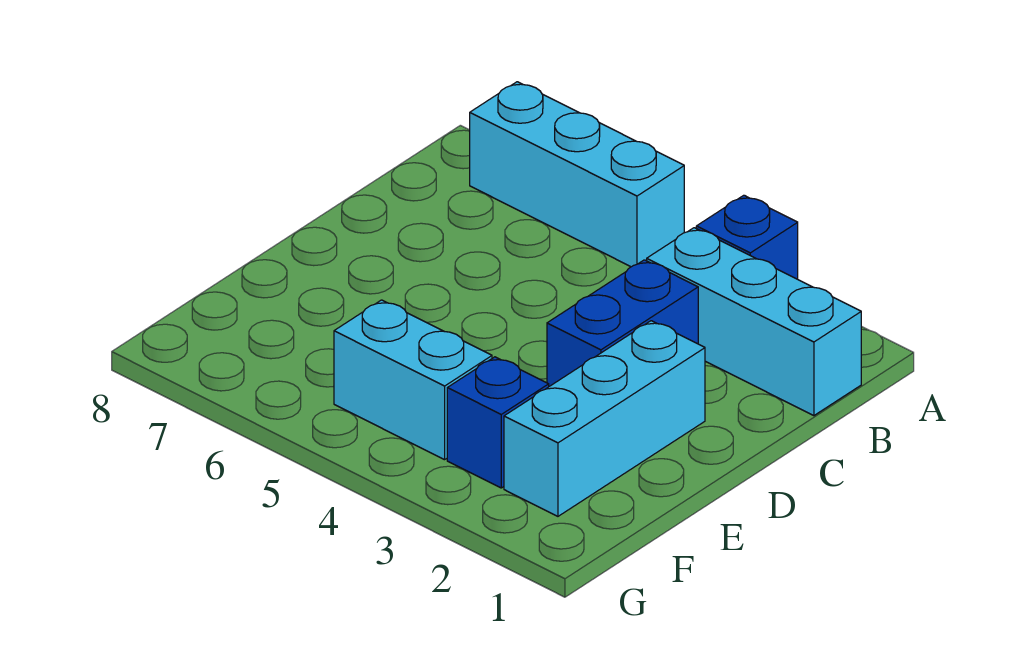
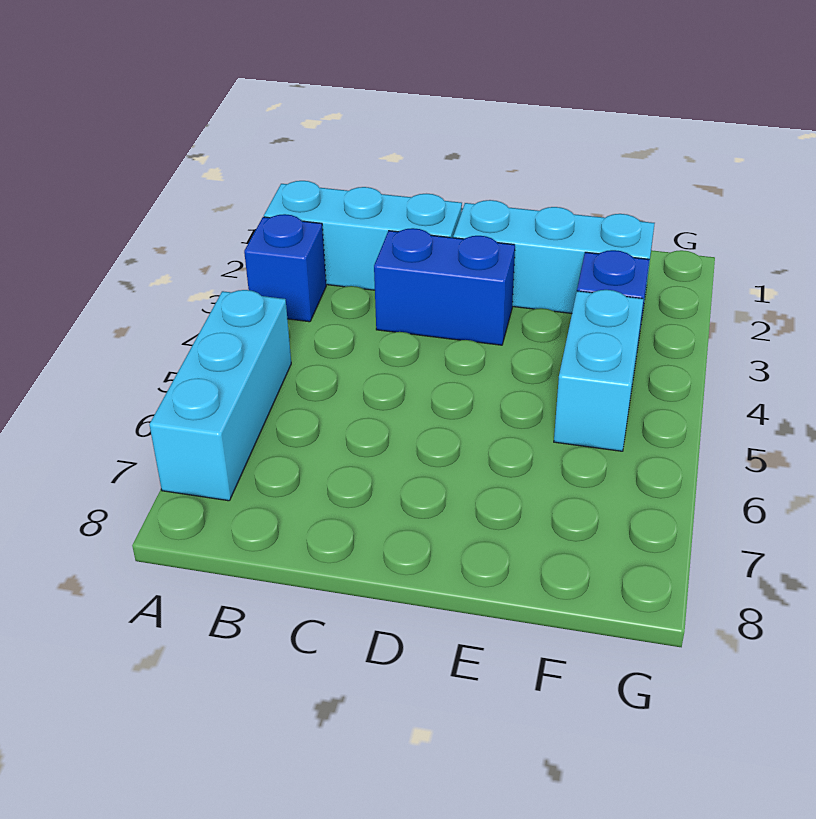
cyan brick B1:B3 level 1 -> cyan brick A2:C2 level 1

